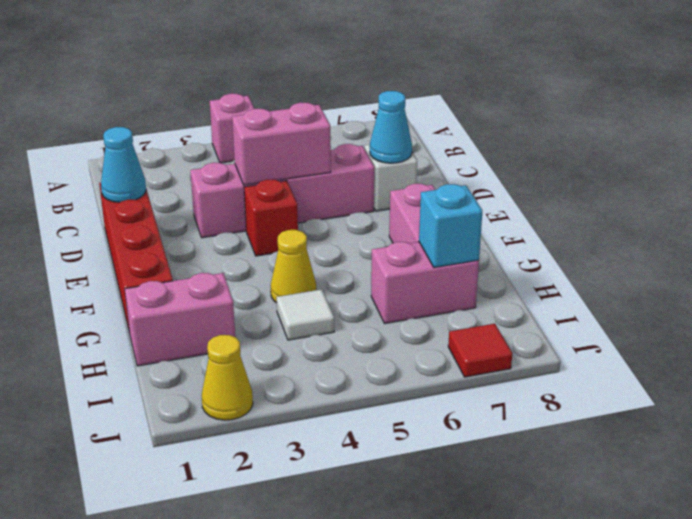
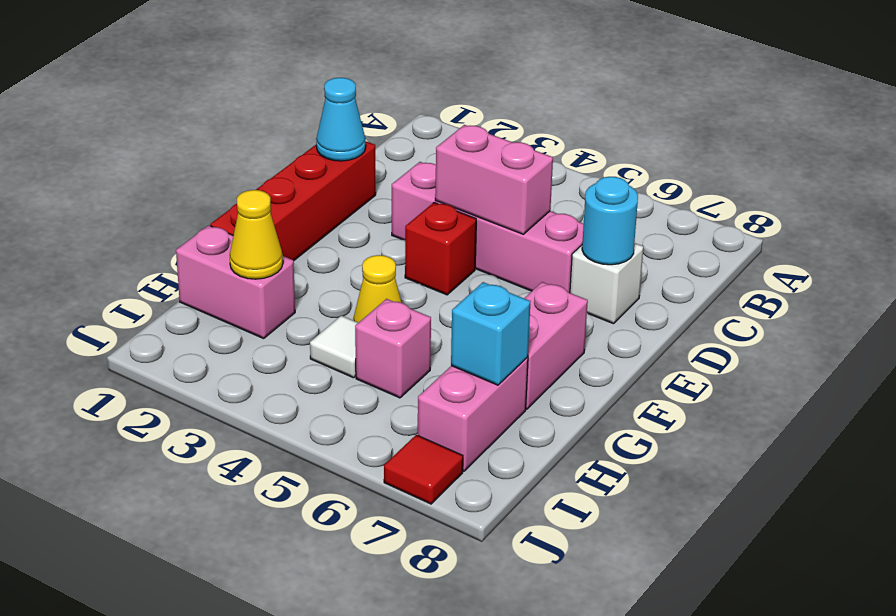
pink brick A4 level 1 -> pink brick H5 level 1
cyan cone D7 level 2 -> cyan round brick D7 level 2
pink brick H6:H7 level 1 -> pink brick H7:I7 level 1
yellow cone J2 level 1 -> yellow cone H2 level 2

